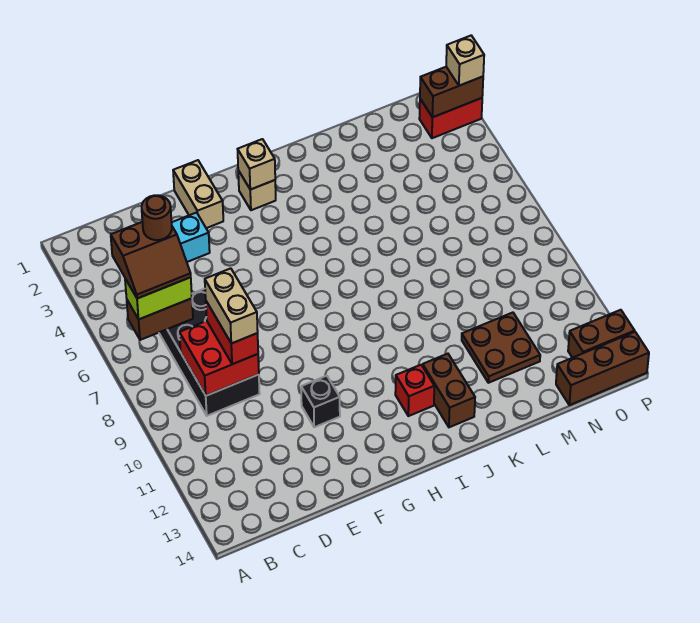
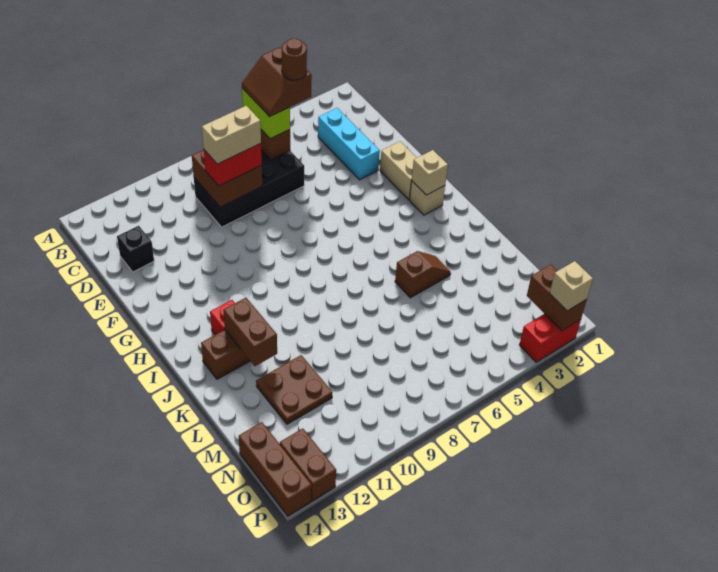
red brick C8:D9 level 2 -> brown brick C8:D9 level 2
tan brick F1:F2 level 1 -> tan brick F2:G2 level 1
black brick F11 level 1 -> black brick D13 level 1
none -> brown brick J12:K12 level 2
none -> brown slope K4:K5 level 1 top 5
red brick O2:P2 level 1 -> red brick P2:P3 level 1

